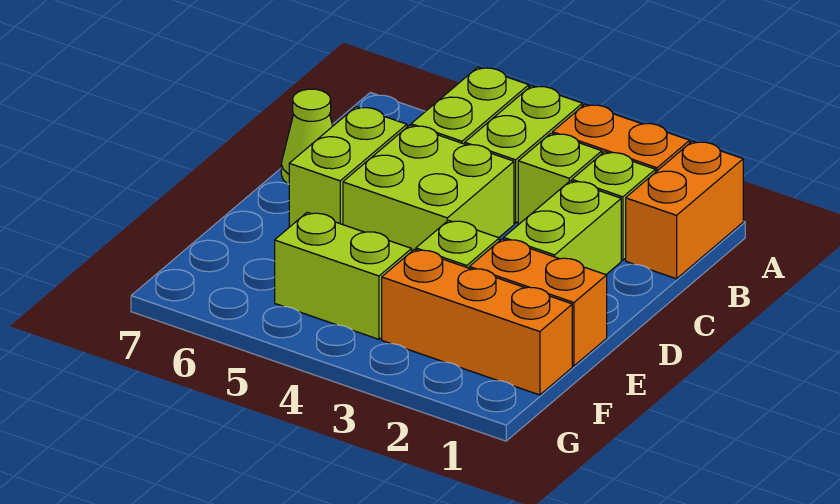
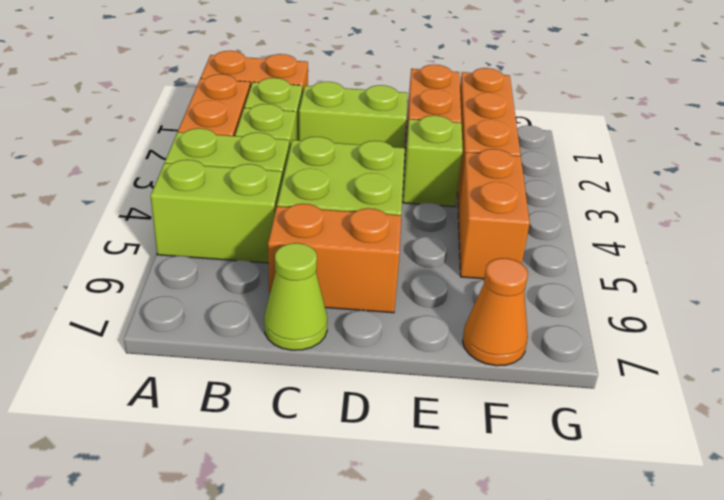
lime brick C6:D6 level 1 -> orange brick C6:D6 level 1
lime brick F4:F5 level 1 -> orange brick F4:F5 level 1
none -> orange cone F7 level 1

